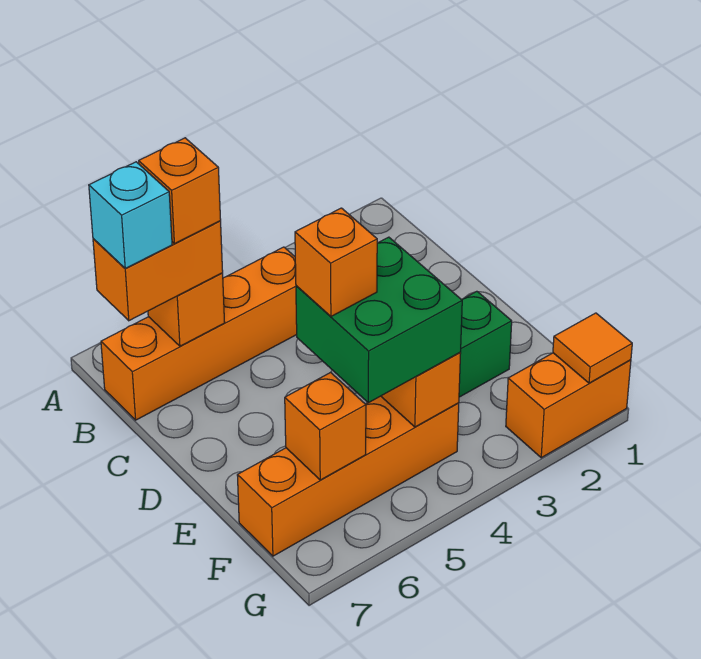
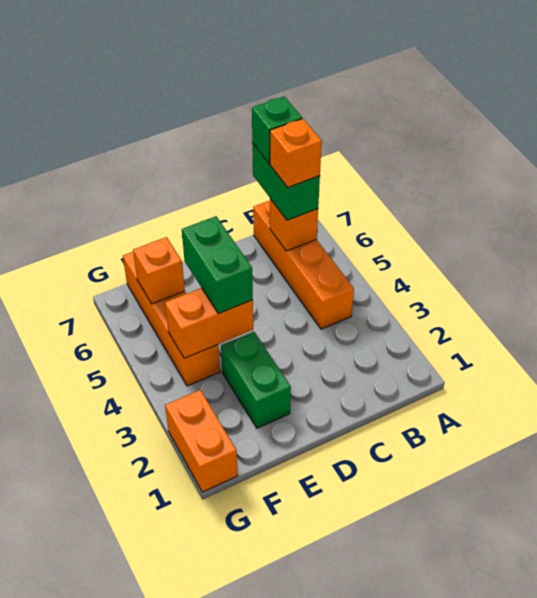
orange brick B6:B7 level 3 -> green brick B6:B7 level 3
cyan brick B7 level 4 -> green brick B7 level 4
green brick E4:F5 level 3 -> green brick E4:E5 level 3
orange brick E5 level 4 -> none
orange tile G1 level 2 -> none

